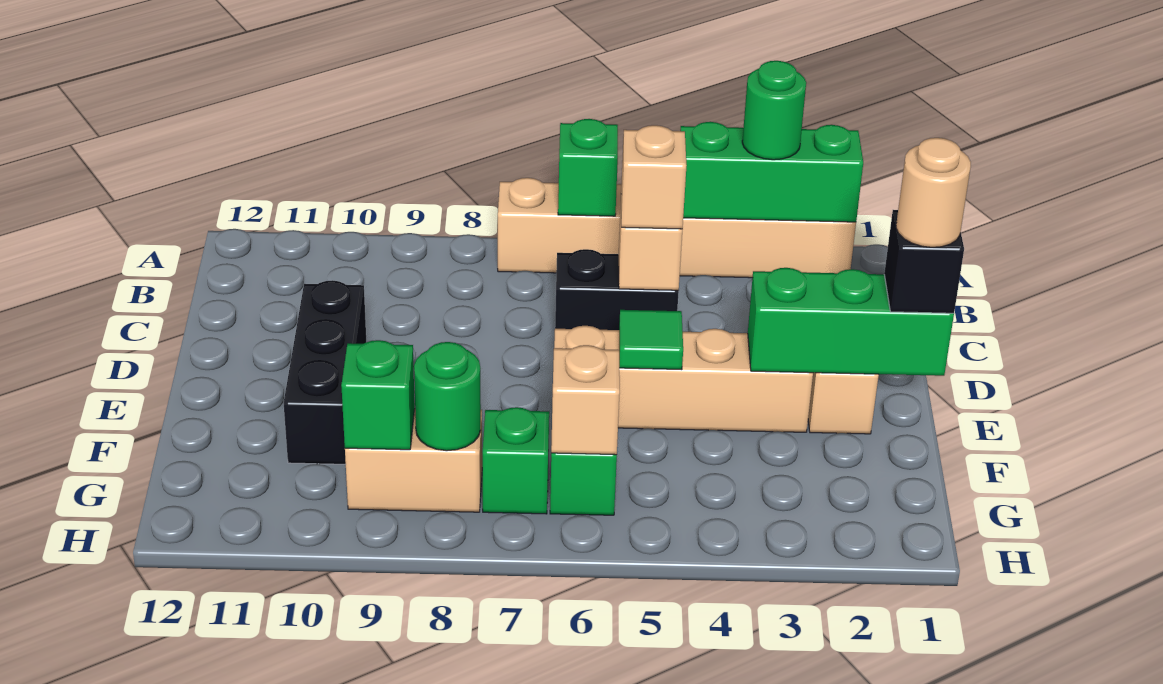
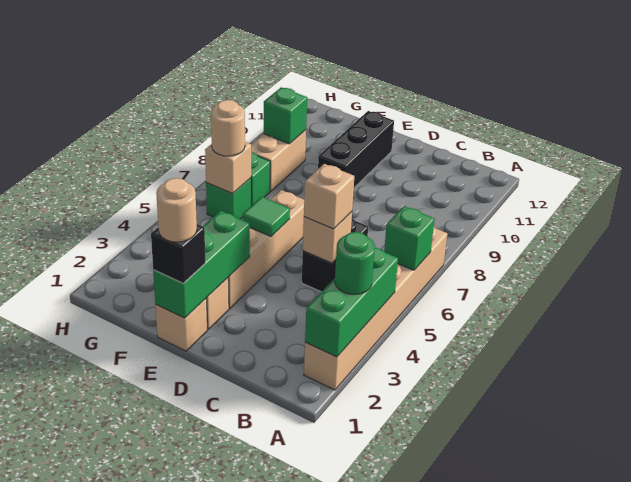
black brick D10:F10 level 1 -> black brick E9:E11 level 1
none -> tan brick E1 level 1
none -> tan round brick G6 level 3
green round brick G8 level 2 -> none

